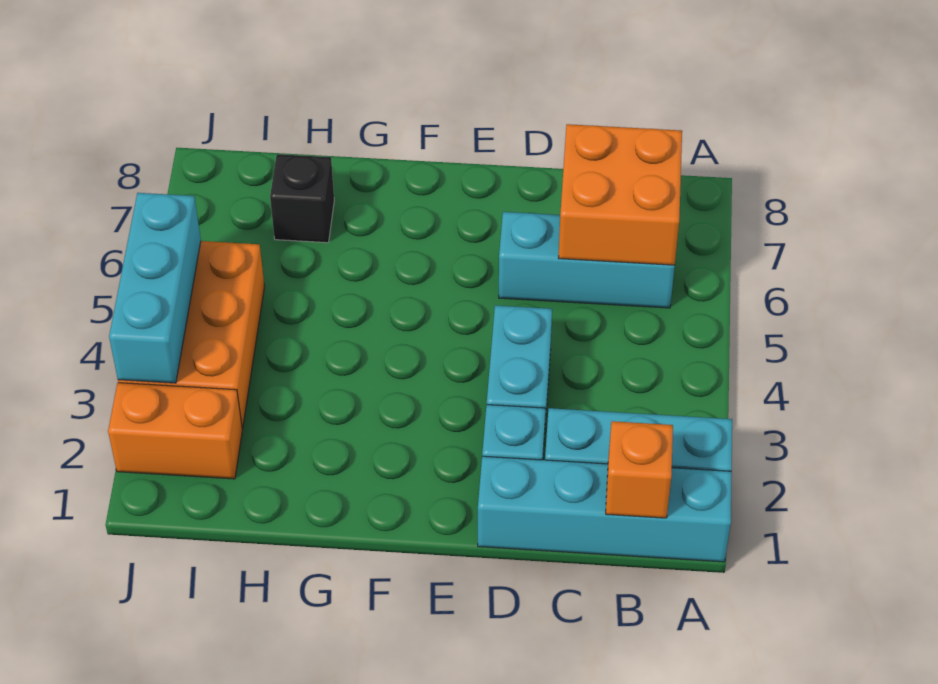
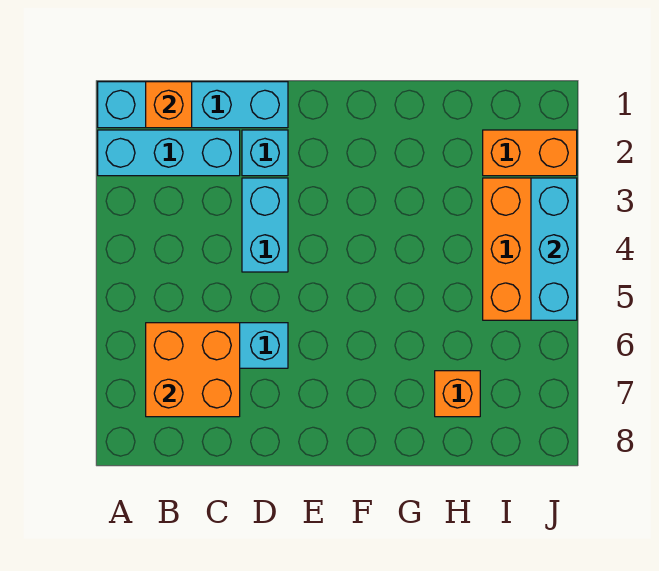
black brick H7 level 1 -> orange brick H7 level 1

